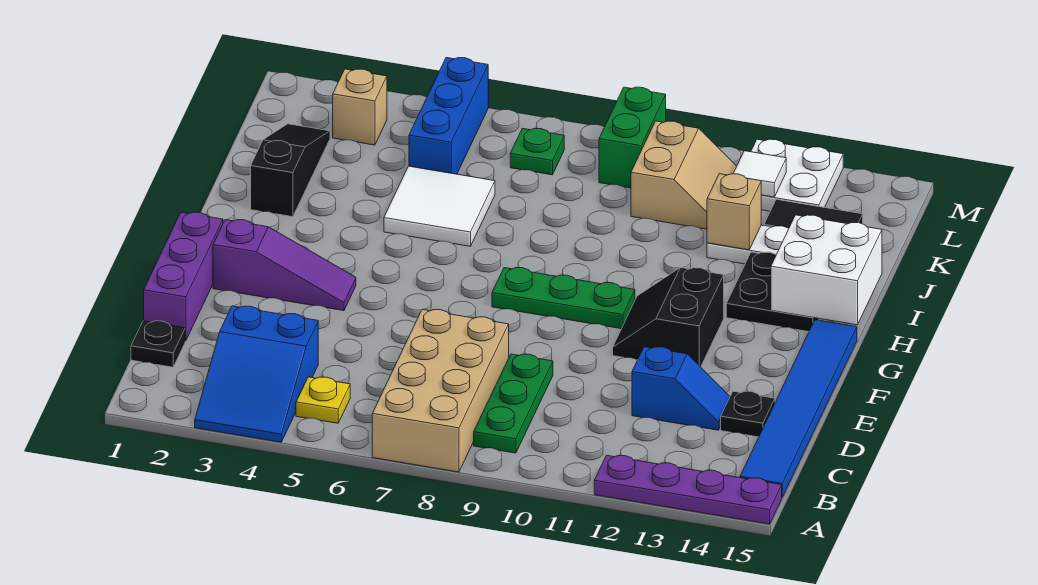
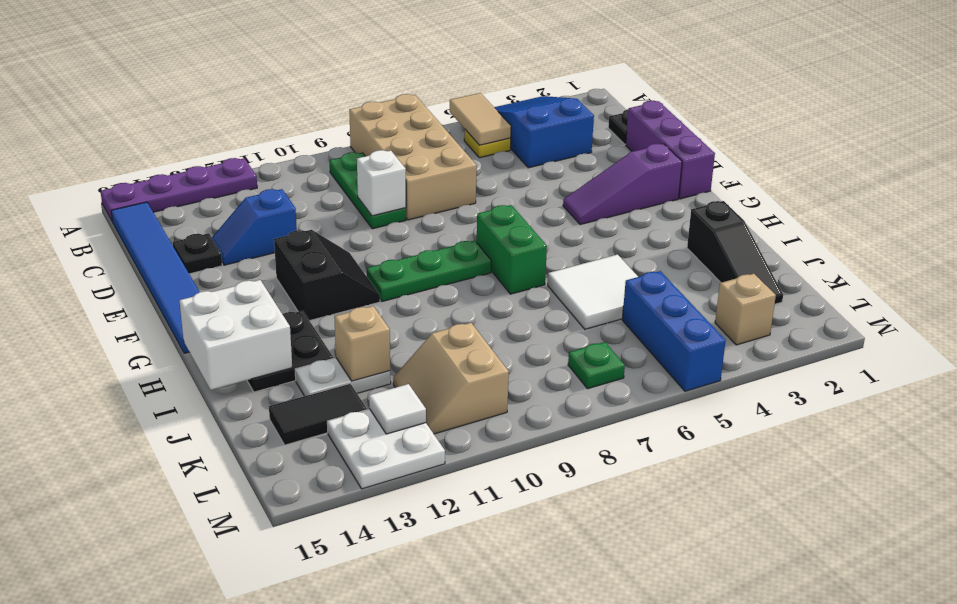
none -> tan tile A5:B5 level 2
none -> white brick D9 level 2
green brick L9:M9 level 1 -> green brick G7:H7 level 1

